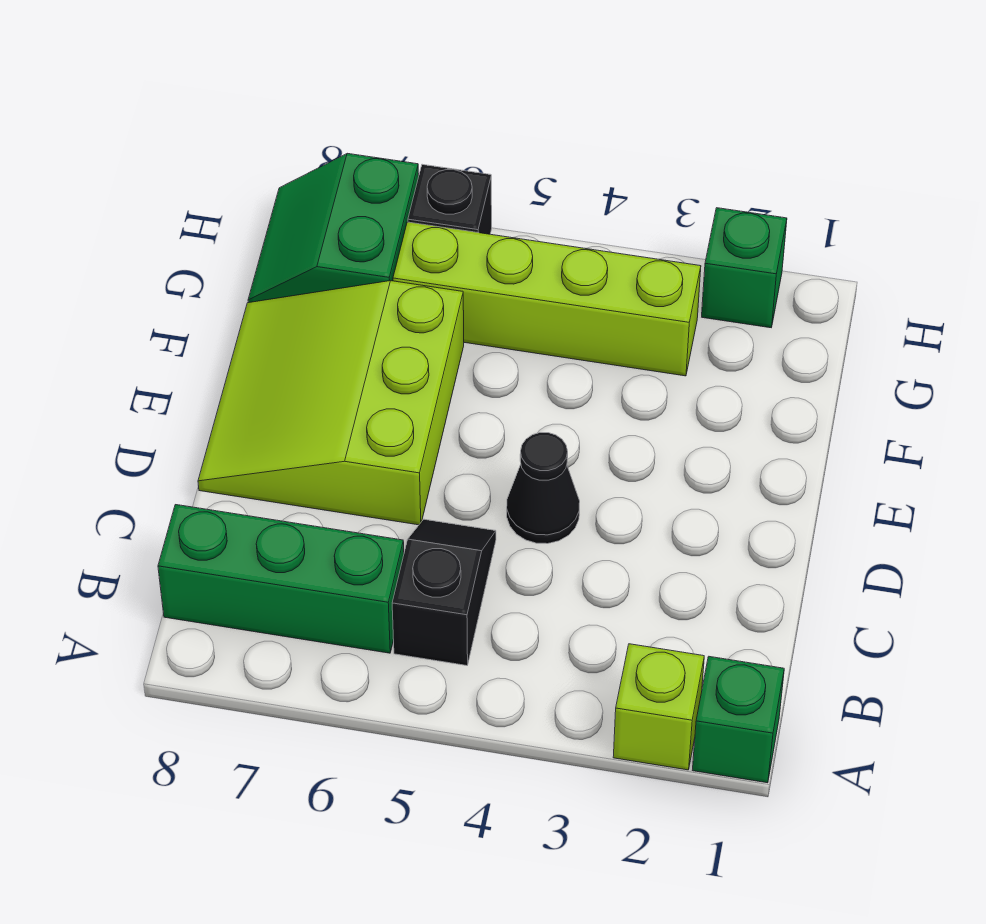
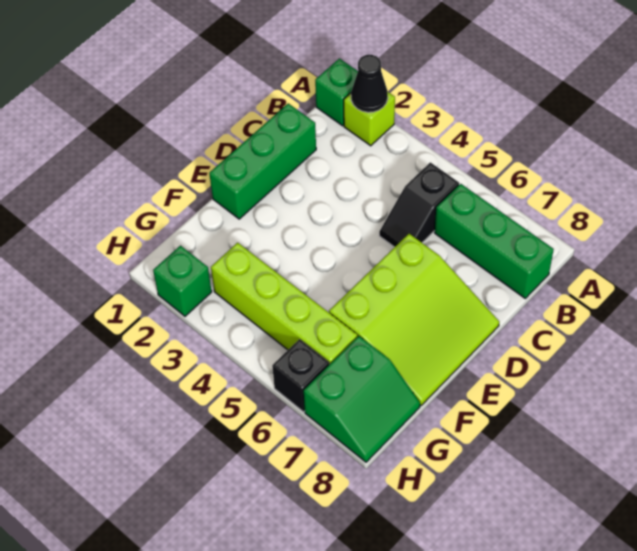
none -> green brick C1:E1 level 1
black cone D4 level 1 -> black cone A2 level 2

